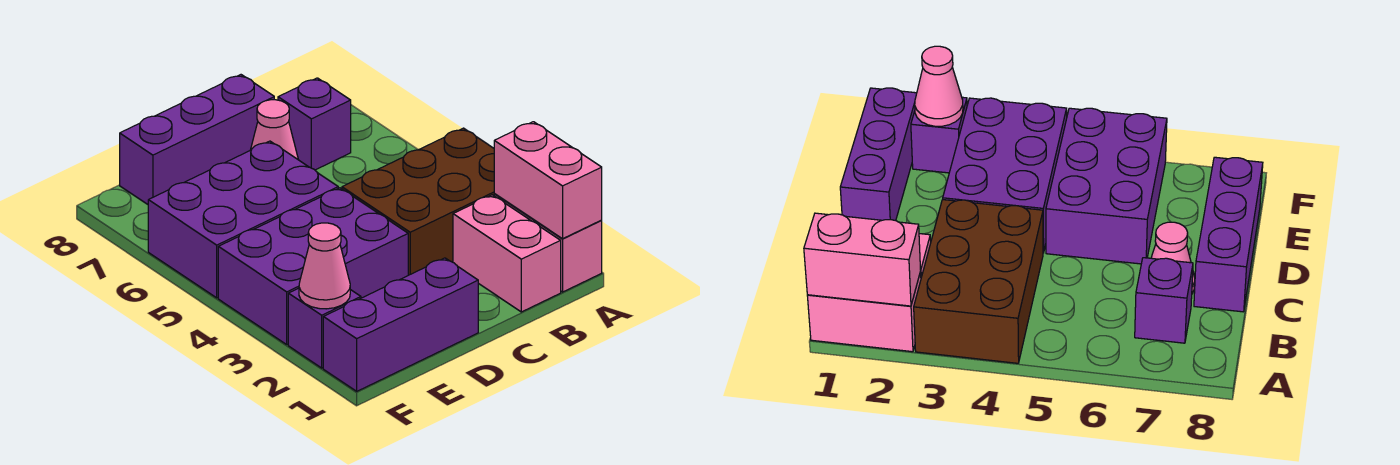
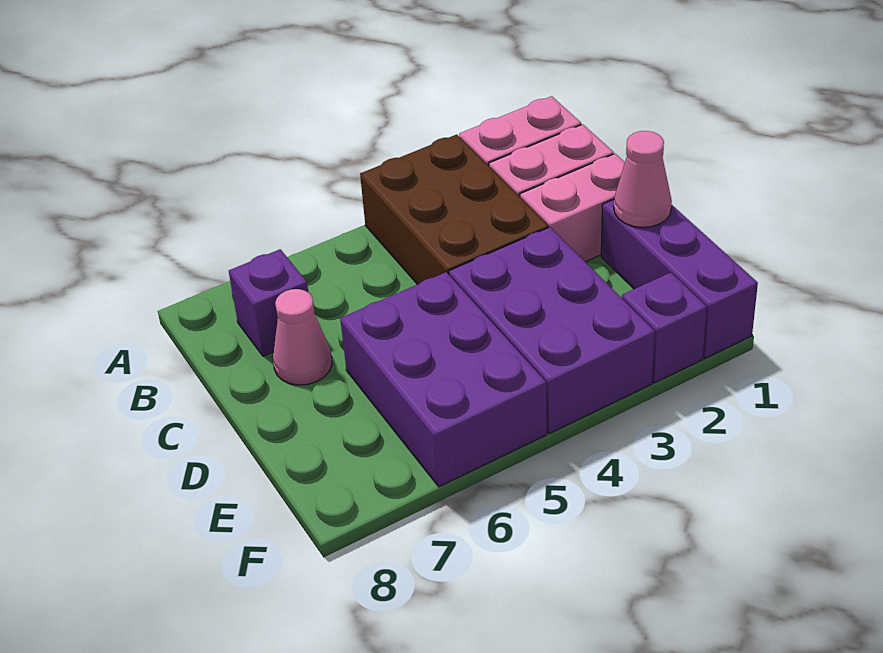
pink brick A1:A2 level 2 -> pink brick C1:C2 level 1
purple brick C8:E8 level 1 -> none
pink cone F2 level 2 -> pink cone D1 level 2

